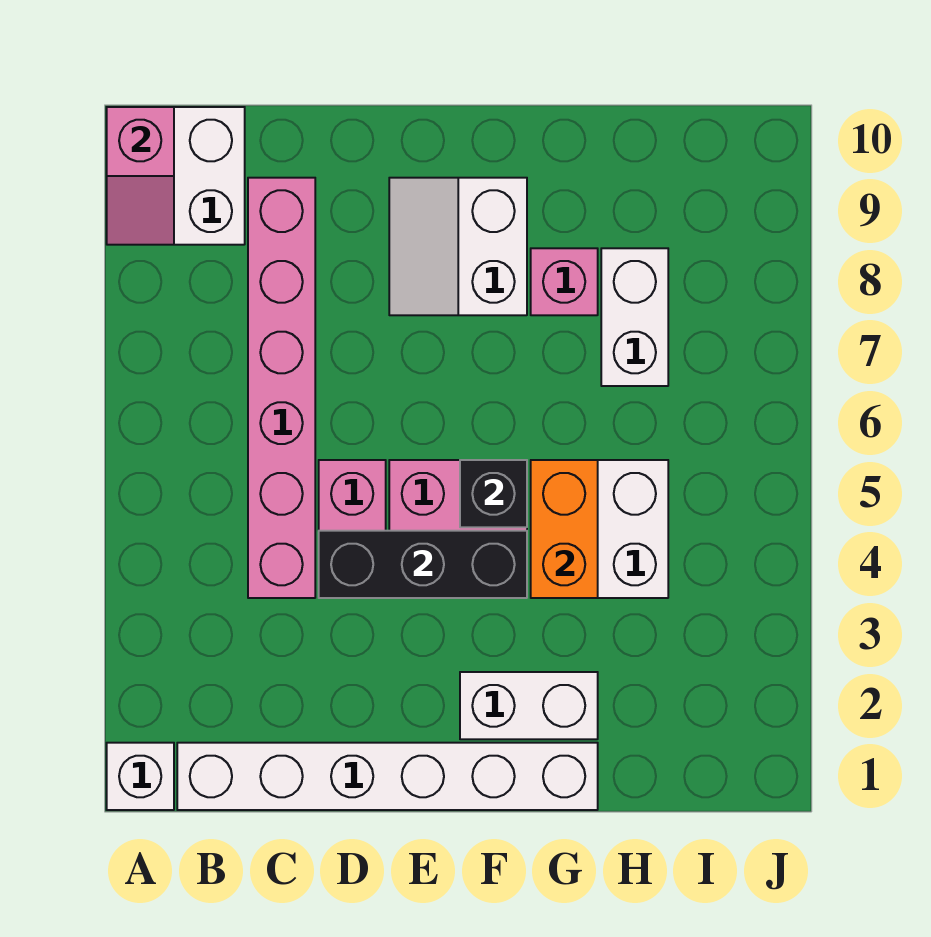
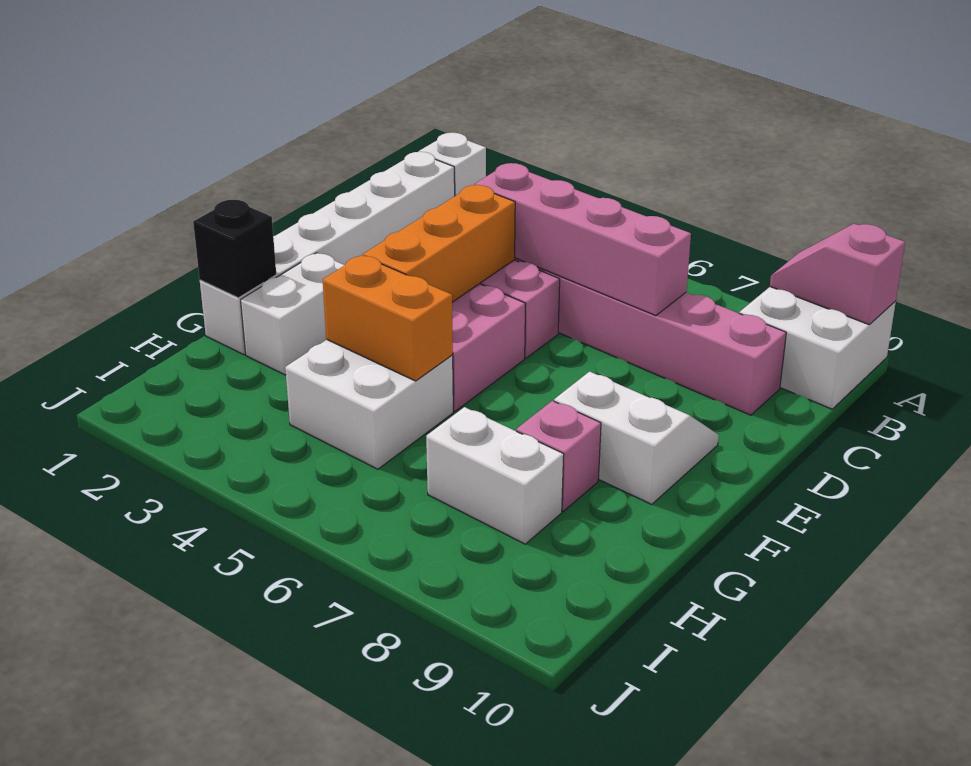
none -> pink brick C4:C7 level 2
black brick D4:F4 level 2 -> orange brick D4:F4 level 2
black brick F5 level 2 -> black brick G1 level 2

